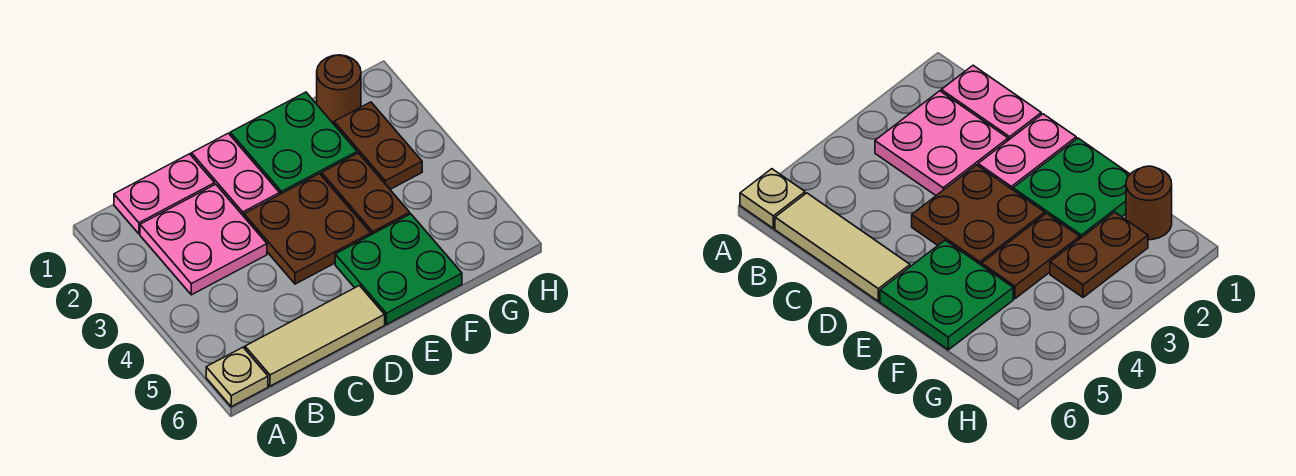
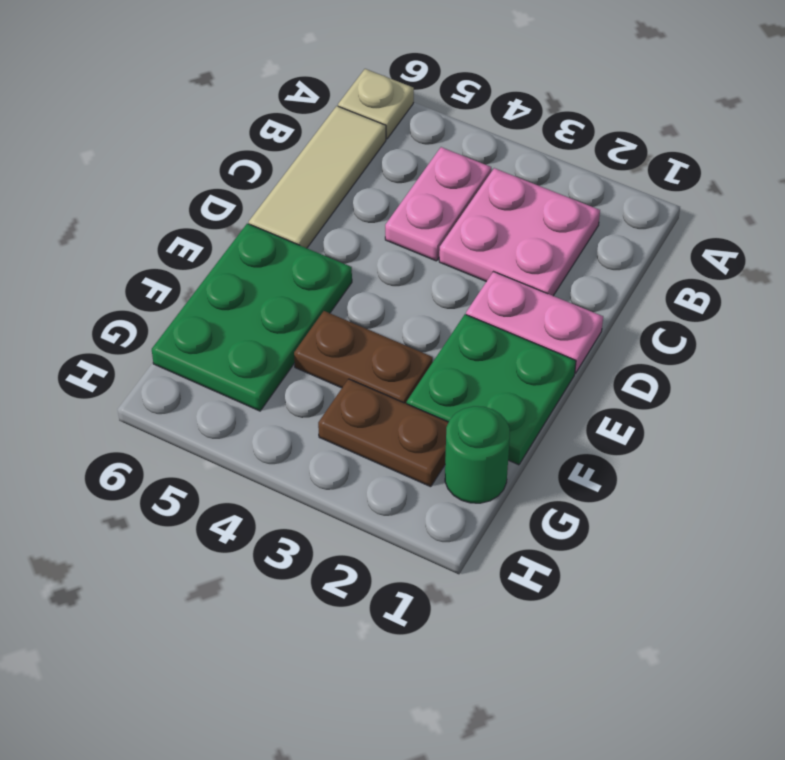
pink plate B1:C1 level 1 -> pink plate B4:C4 level 1
brown plate D3:E4 level 1 -> none
green plate E5:F6 level 1 -> green plate E5:G6 level 1
brown round brick G1 level 1 -> green round brick G1 level 1

